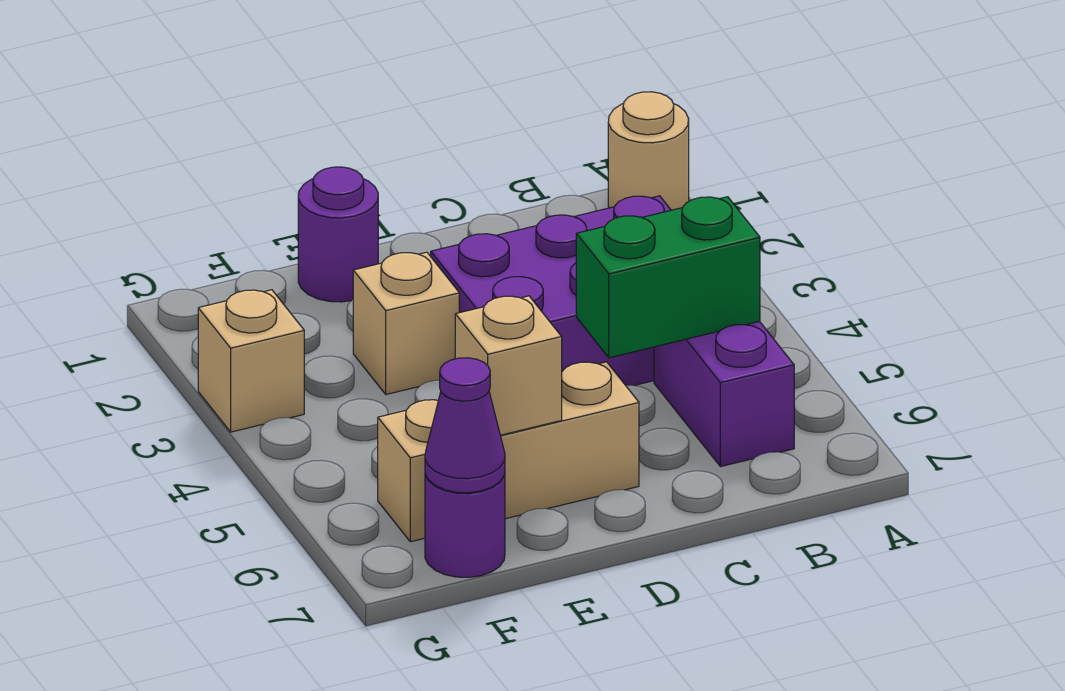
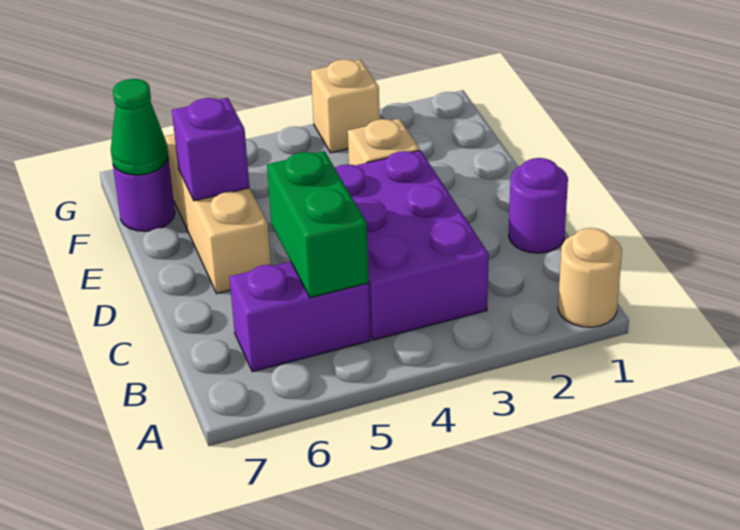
purple round brick E1 level 1 -> purple round brick C1 level 1
tan brick E6 level 2 -> purple brick E6 level 2
purple cone F7 level 2 -> green cone F7 level 2

